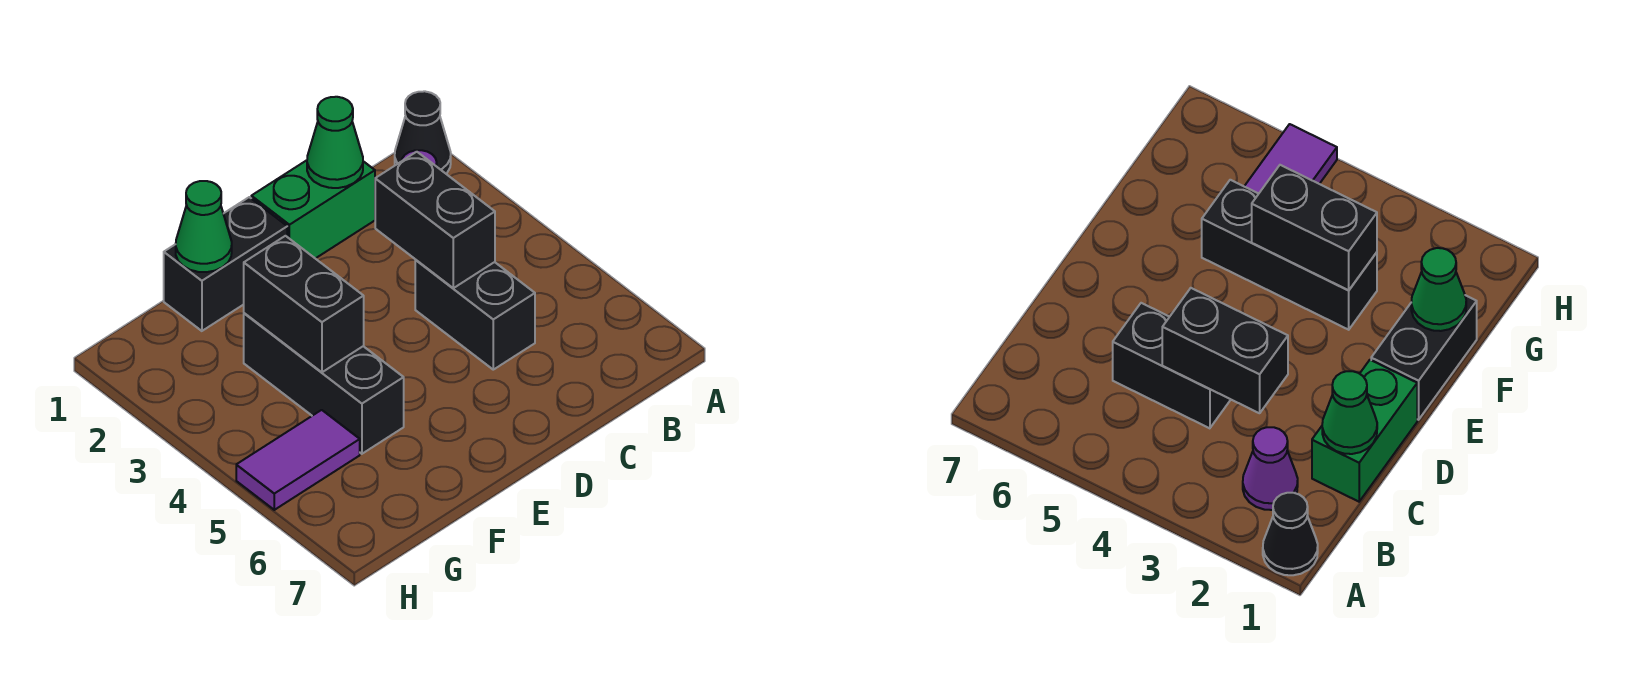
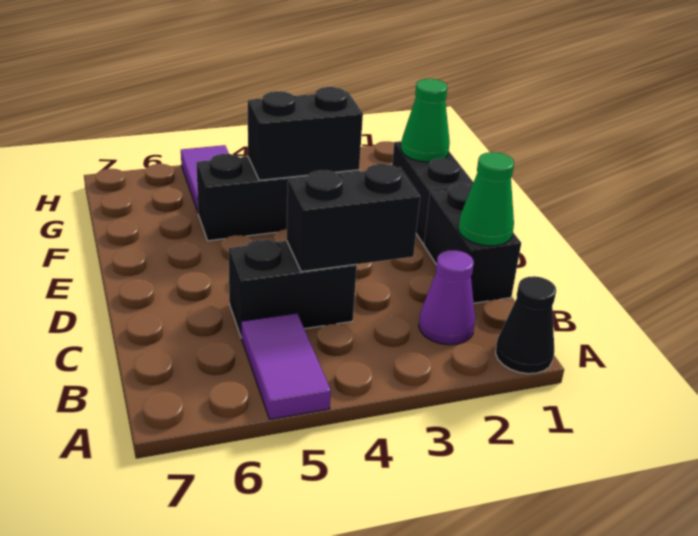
none -> purple tile A5:B5 level 1
green brick C1:D1 level 1 -> black brick C1:D1 level 1

